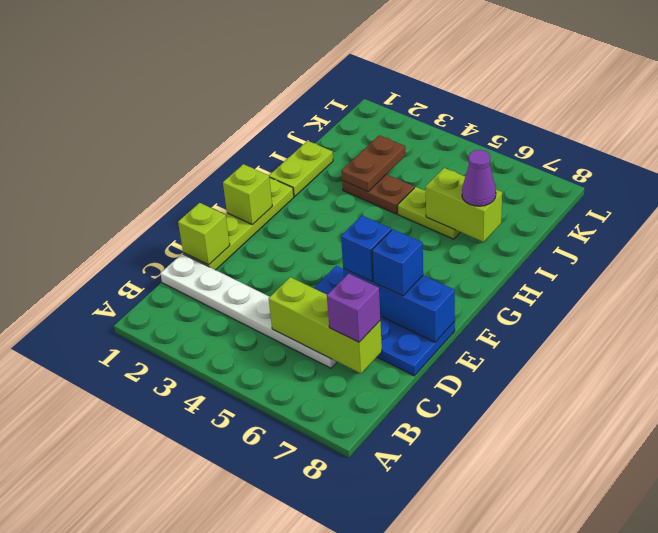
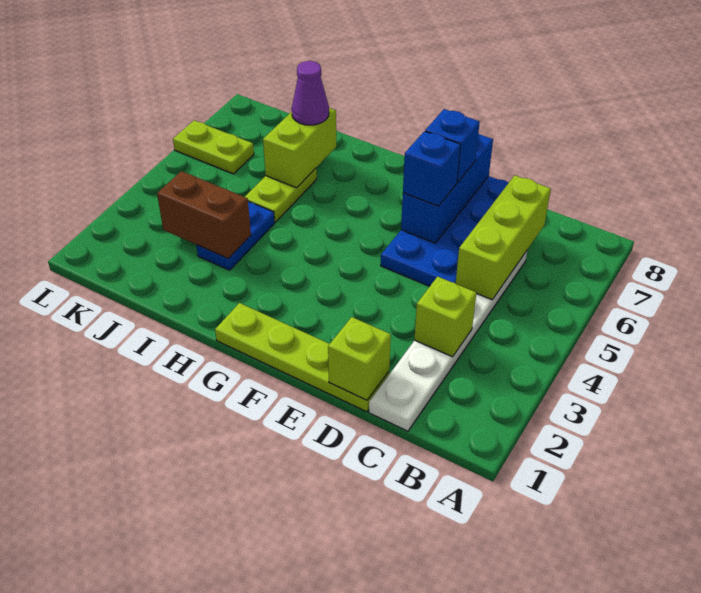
purple brick C7 level 3 -> none
lime brick F1 level 2 -> lime brick C3 level 2
lime plate H1:I1 level 1 -> lime plate K6:L6 level 1
brown plate I3:I4 level 1 -> blue plate I3:I4 level 1
brown plate I3:J3 level 2 -> brown brick I3:J3 level 2

